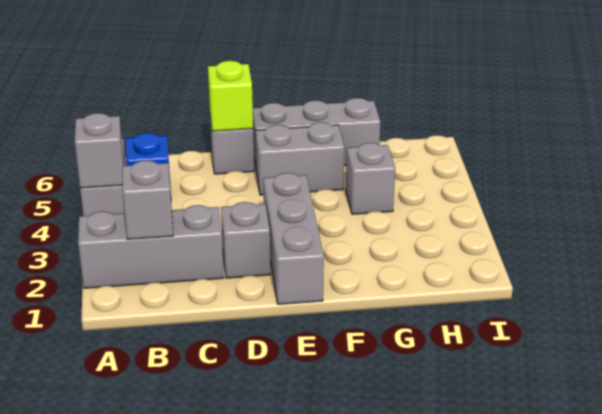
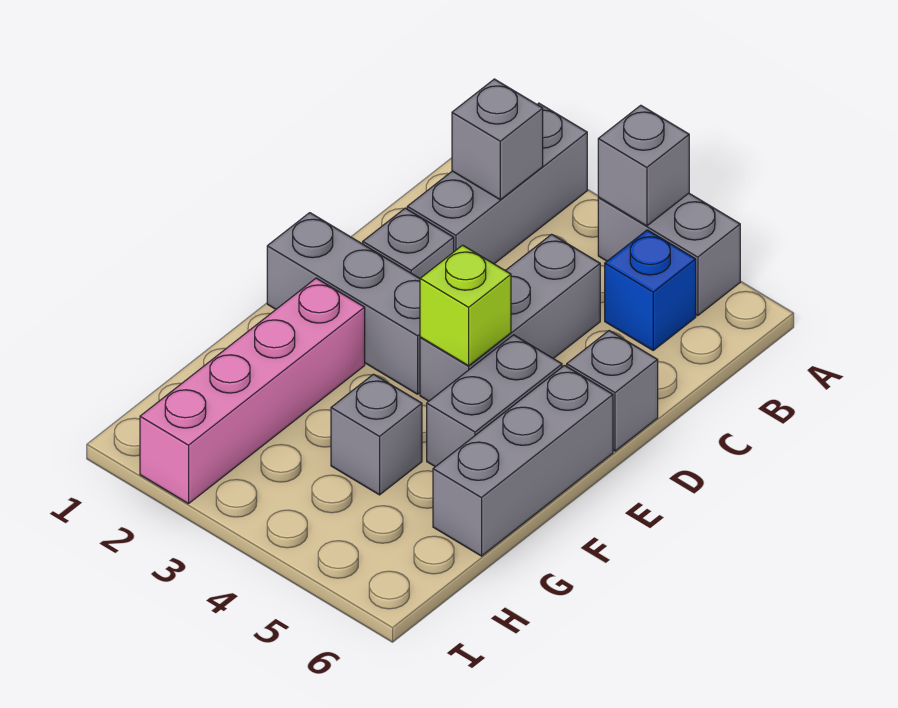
none -> grey brick C4:E4 level 1
lime brick D6 level 2 -> lime brick E4 level 2
none -> pink brick F2:I2 level 1

